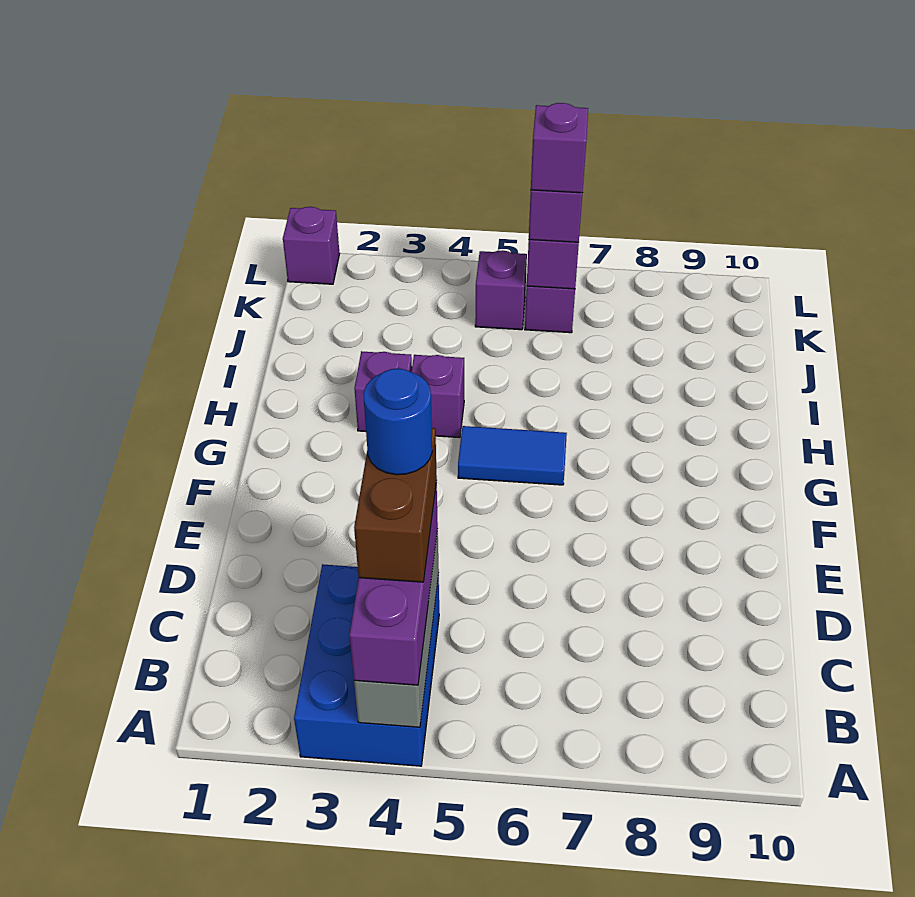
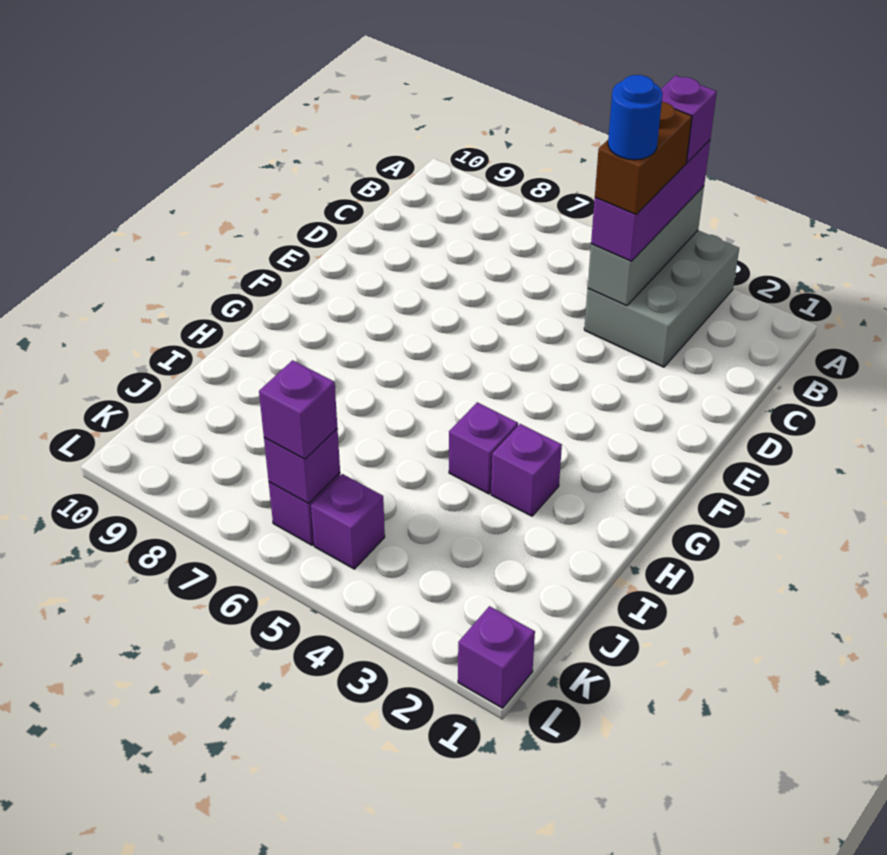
blue brick A3:C4 level 1 -> grey brick A3:C4 level 1
blue tile G5:G6 level 1 -> none
purple brick K6 level 4 -> purple brick A4 level 4

